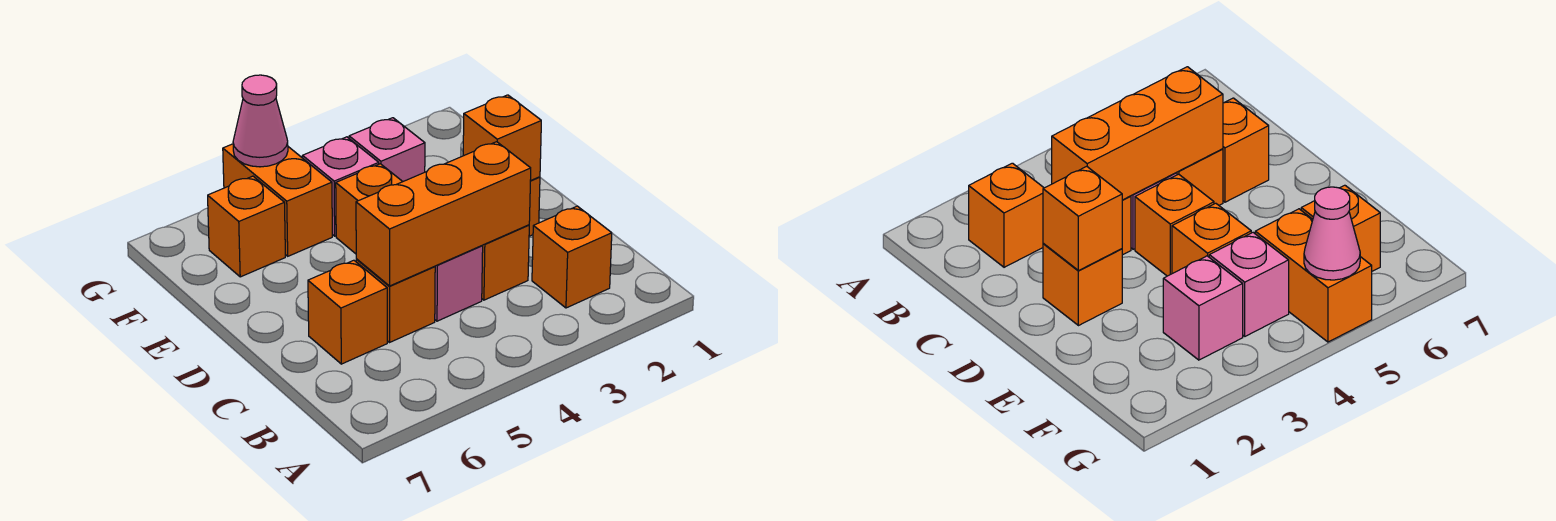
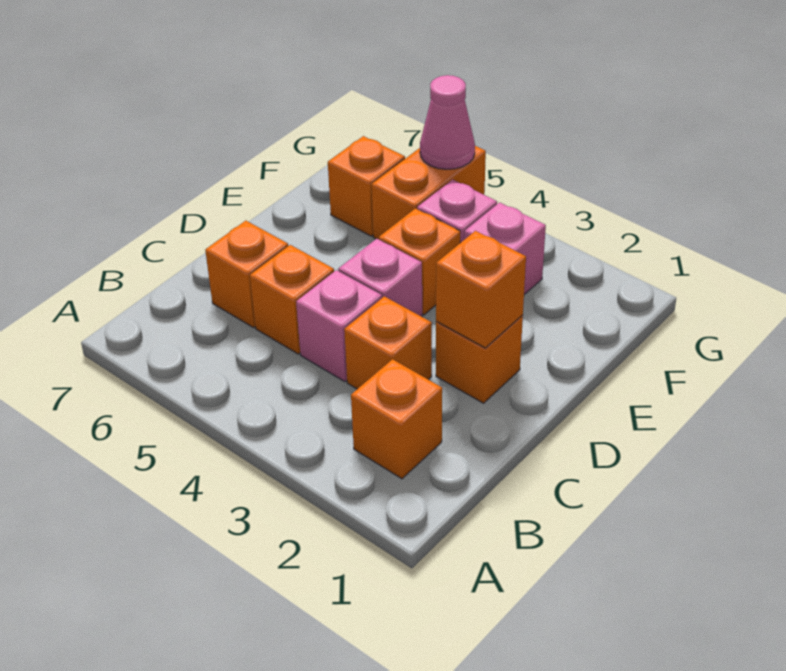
orange brick C3:C5 level 2 -> none
orange brick D4 level 1 -> pink brick D4 level 1

